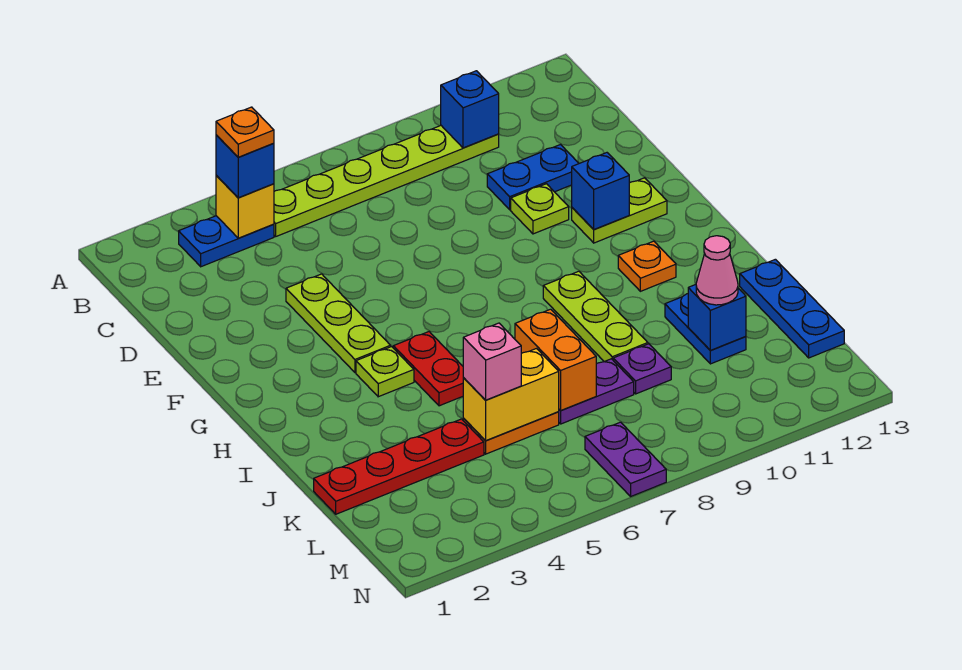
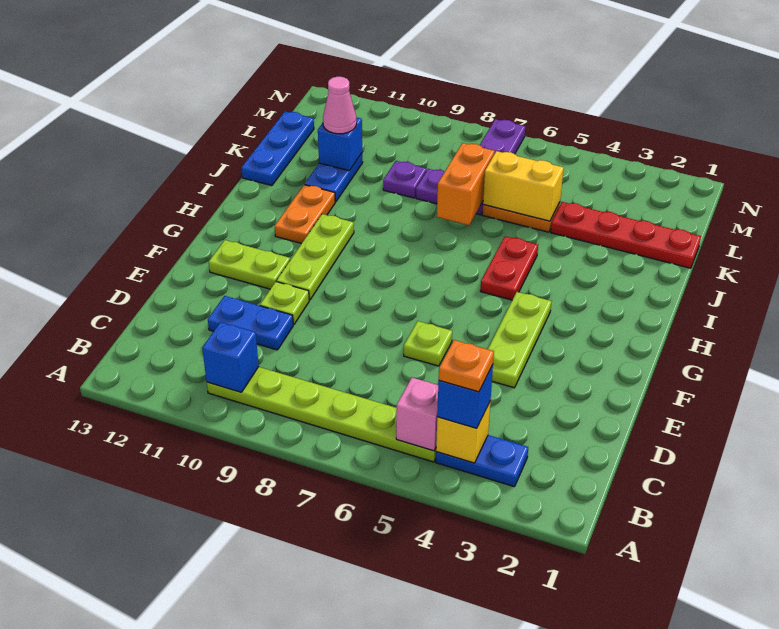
blue brick F11 level 2 -> none
lime plate H4 level 1 -> lime plate E6 level 1
lime plate H9:J9 level 1 -> lime plate F10:H10 level 1
orange plate H11 level 1 -> orange plate H11:I11 level 1
pink brick K5 level 3 -> pink brick B5 level 2

